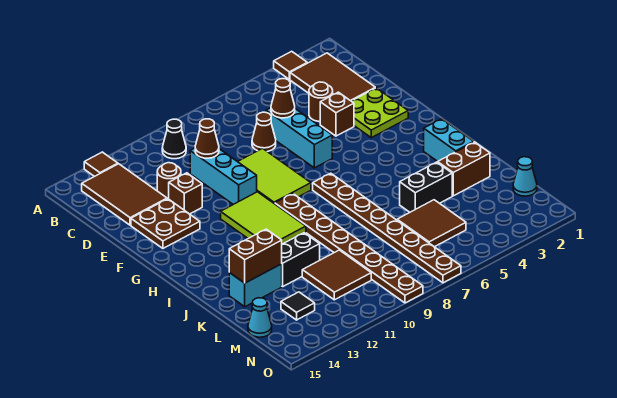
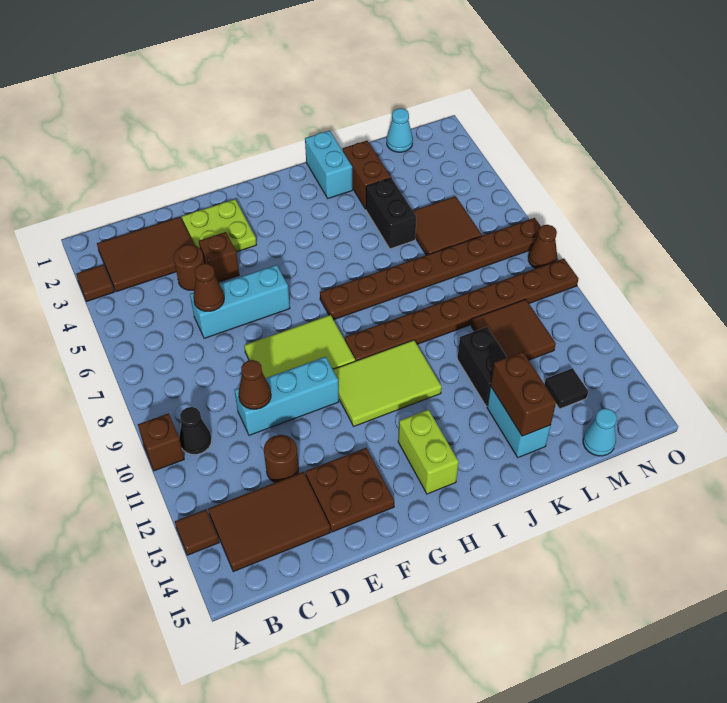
brown cone D7 level 1 -> brown cone O8 level 1
brown brick E12 level 1 -> brown brick A10 level 1
none -> lime brick H13:H14 level 1
cyan brick I2:J2 level 1 -> cyan brick J1:J2 level 1

